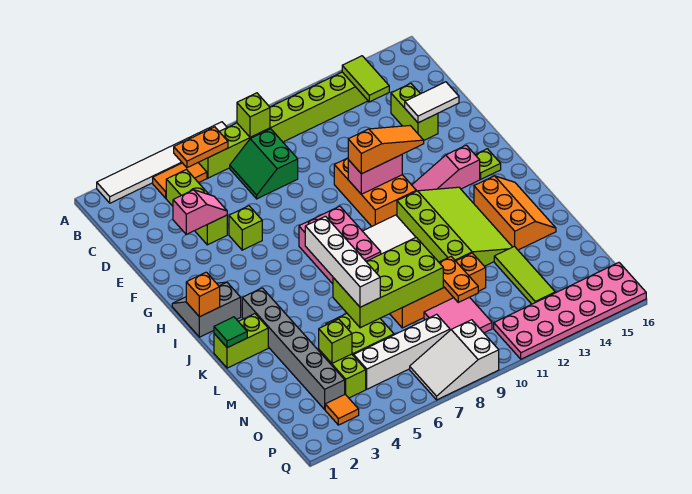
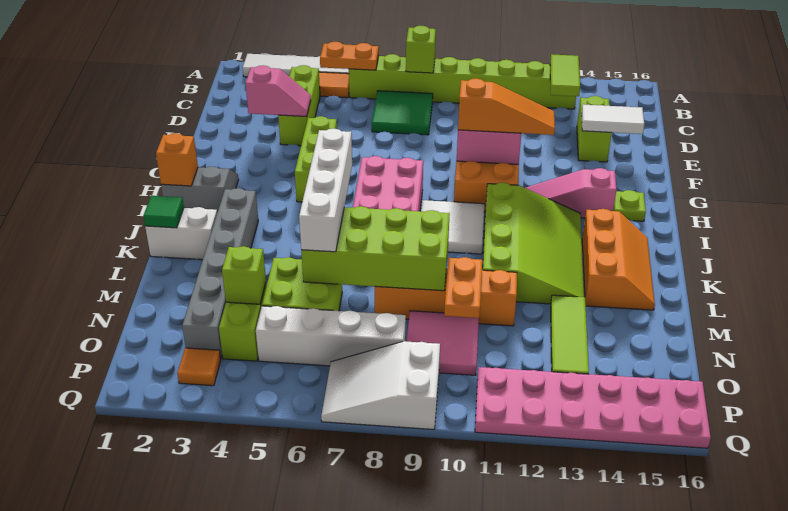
green slope C7:D8 level 1 top 8 -> green tile C7:D8 level 1
lime brick F5 level 1 -> lime brick F5:H5 level 1
lime brick K1:K2 level 1 -> white brick K1:K2 level 1

